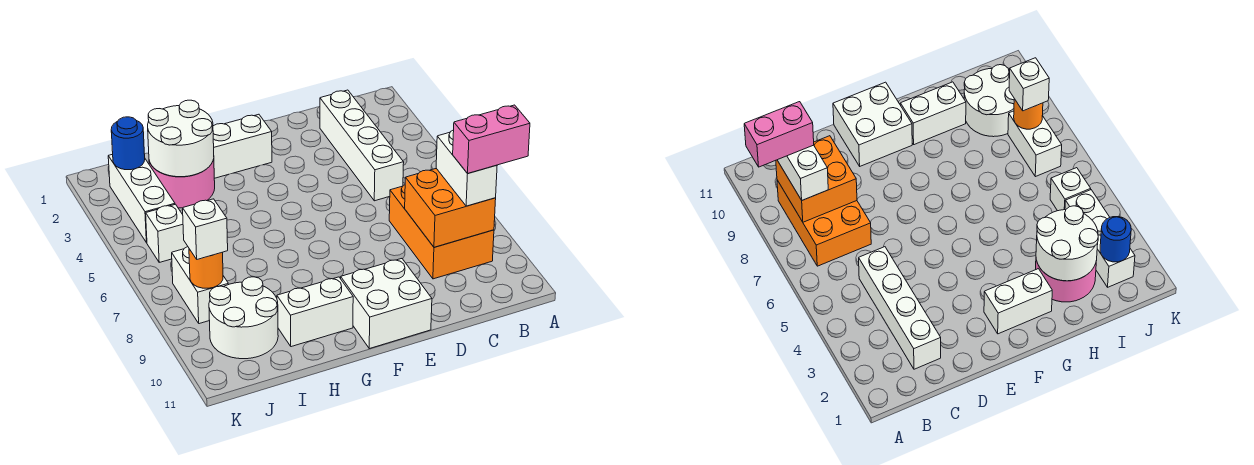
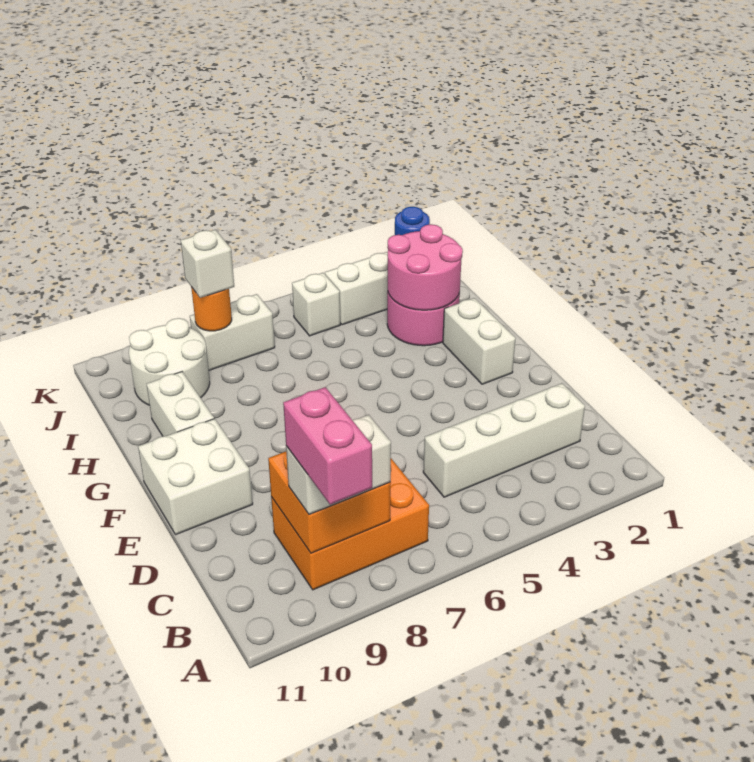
white round brick H2:I3 level 2 -> pink round brick H2:I3 level 2

